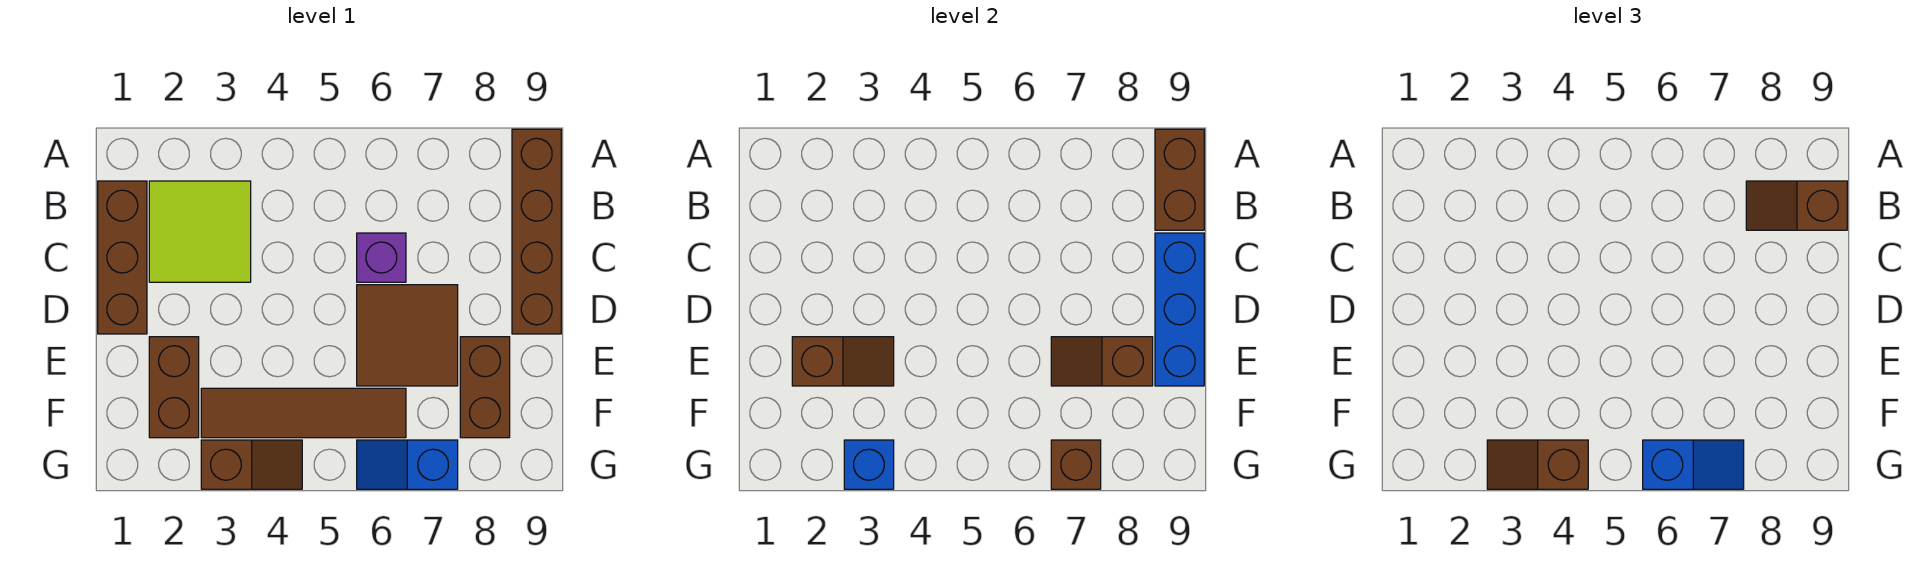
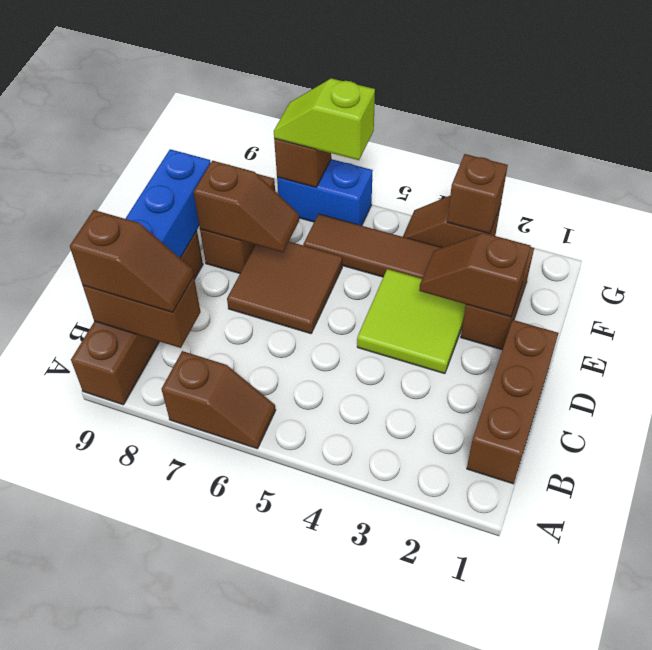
brown brick A9:B9 level 2 -> brown brick B8:B9 level 2
lime tile B2:C3 level 1 -> lime tile D3:E4 level 1
purple brick C6 level 1 -> none
blue brick G3 level 2 -> brown brick G3 level 2
brown slope G3:G4 level 3 top 4 -> brown slope A6:A7 level 1 top 7
blue slope G6:G7 level 1 top 7 -> blue brick G6:G7 level 1
blue slope G6:G7 level 3 top 6 -> lime slope G6:G7 level 3 top 6

